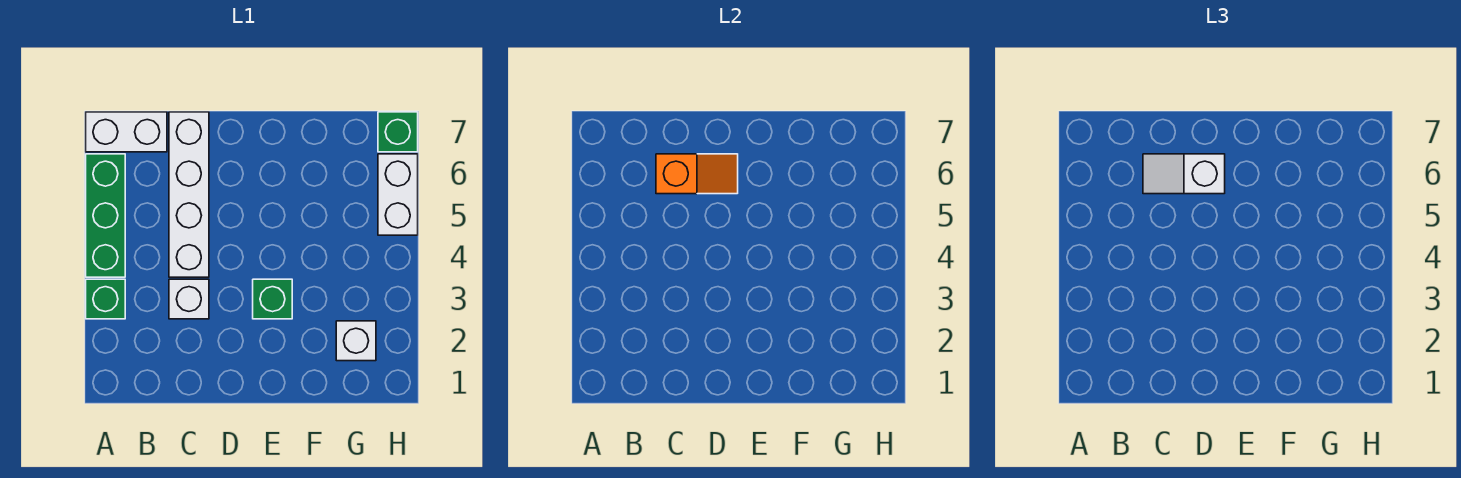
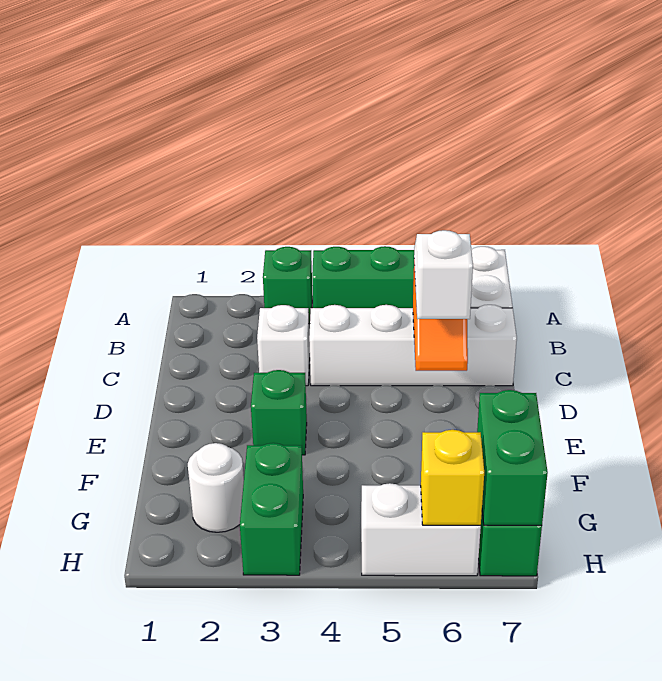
white brick G2 level 1 -> white round brick G2 level 1
none -> green brick G3:H3 level 1
none -> green brick G7:H7 level 2
none -> yellow brick H6 level 2

